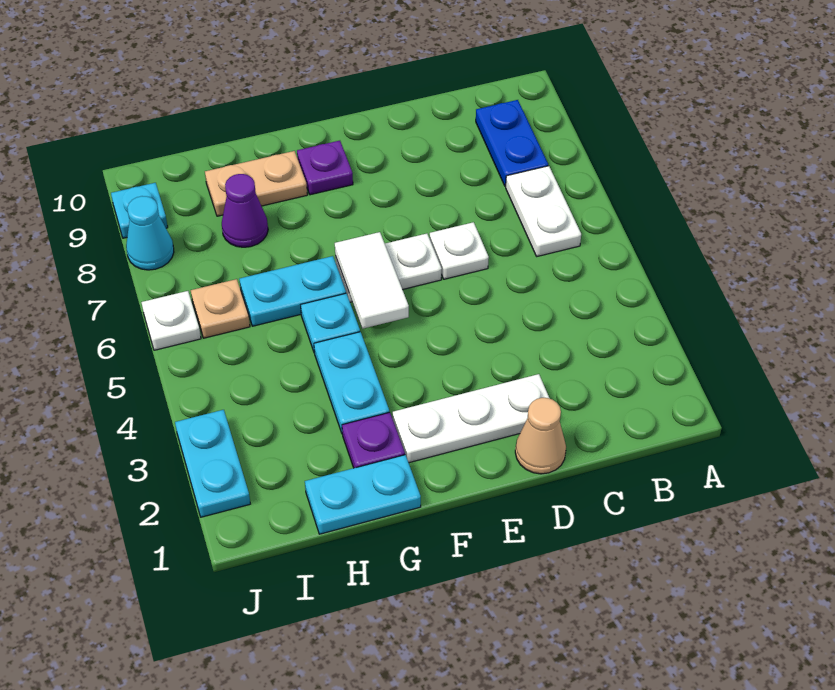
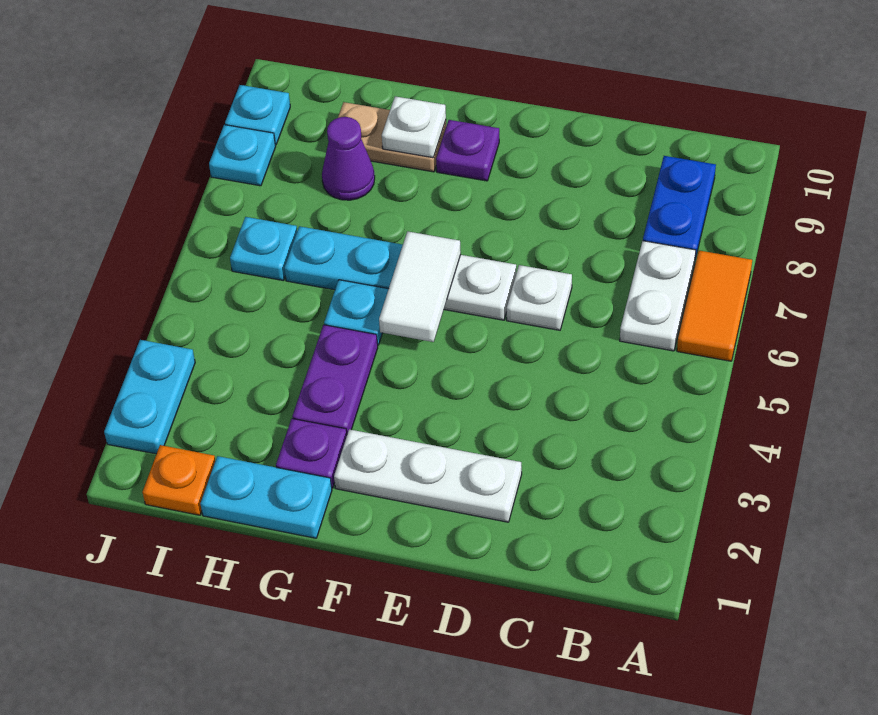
none -> orange tile A6:A7 level 1
tan cone D1 level 1 -> none
cyan plate G3:G4 level 1 -> purple plate G3:G4 level 1
none -> orange plate I1 level 1
tan plate I6 level 1 -> cyan plate I6 level 1
white plate J6 level 1 -> white plate G9 level 2
cyan cone J8 level 1 -> cyan plate J8 level 1

